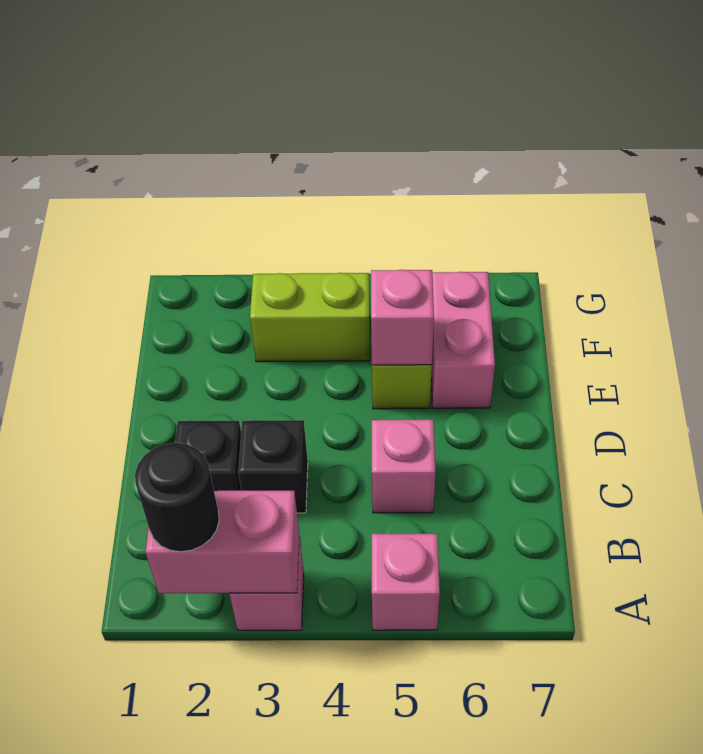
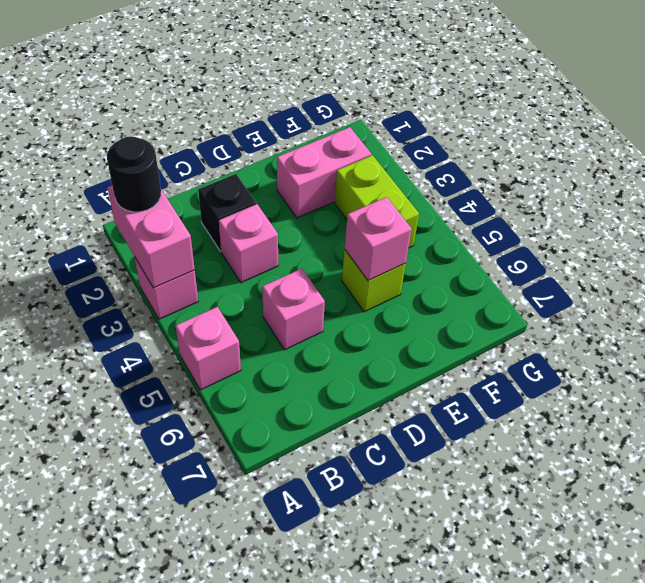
black brick C3 level 1 -> pink brick C3 level 1
pink brick E6:F6 level 1 -> pink brick E2:F2 level 1

